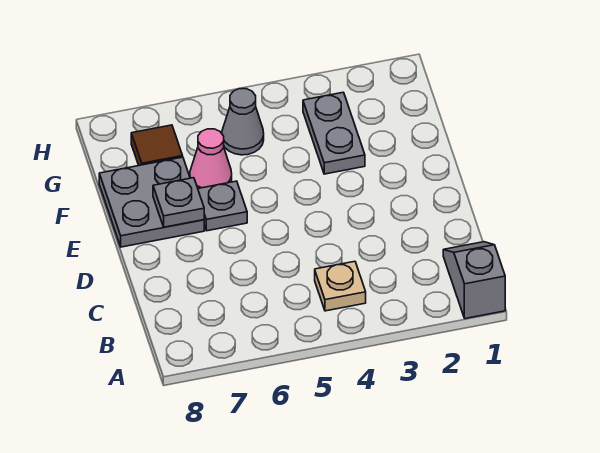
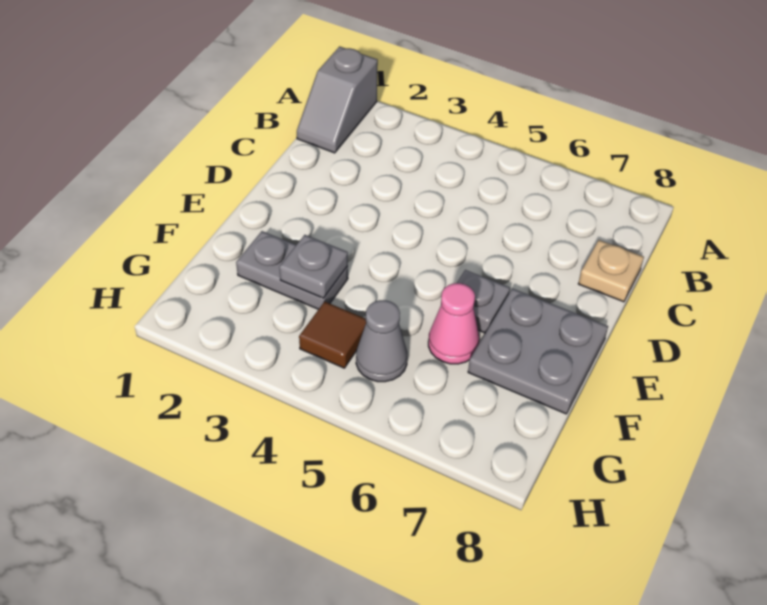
tan plate B4 level 1 -> tan plate C8 level 1
grey plate E7 level 2 -> grey plate F3 level 2
grey plate F3:G3 level 1 -> grey plate F2:F3 level 1
brown tile G7 level 1 -> brown tile G4 level 1

